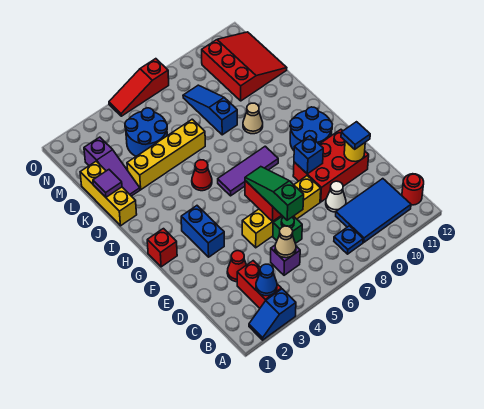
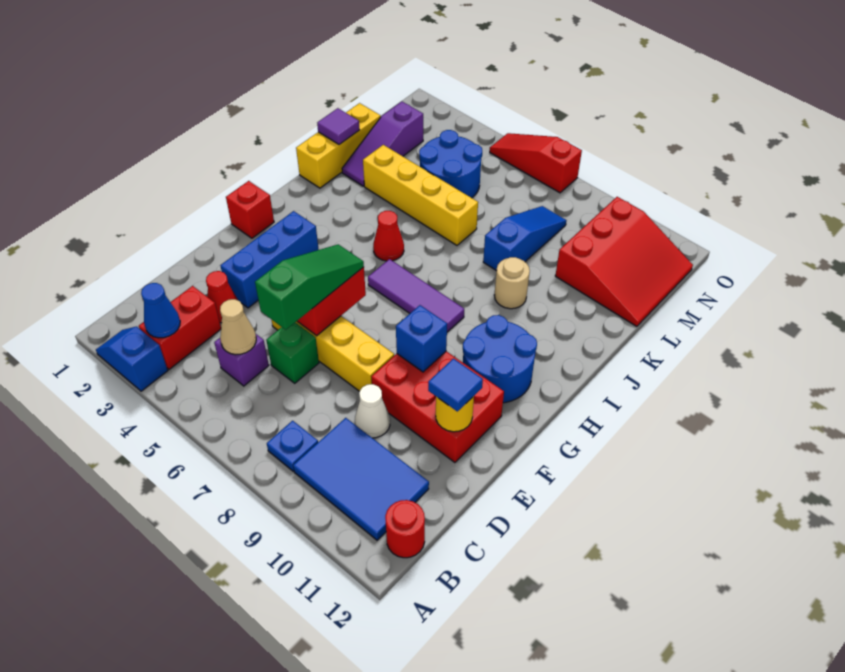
blue brick F3:G3 level 1 -> blue brick E3:G3 level 1
tan cone J9 level 1 -> tan round brick J9 level 1

